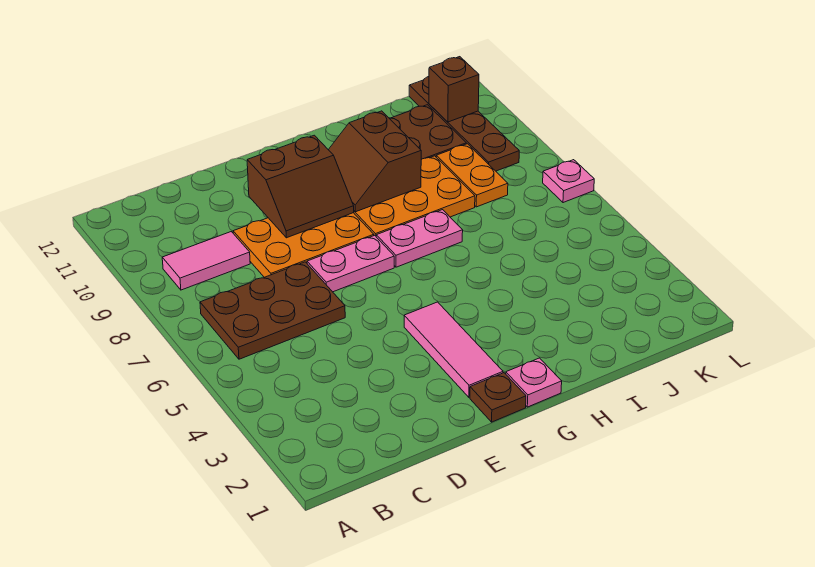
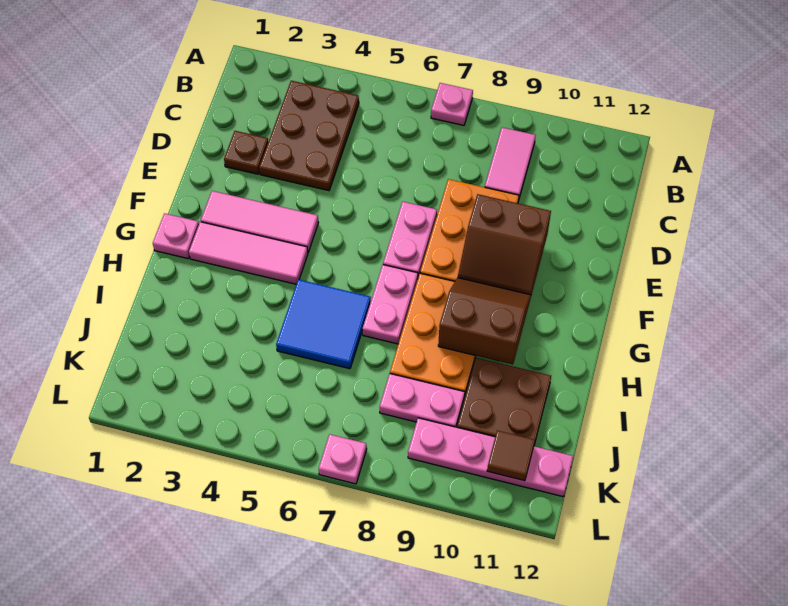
none -> pink plate A7 level 1
brown plate B6:D7 level 1 -> brown plate B3:D4 level 1
brown slope E9:F10 level 2 top 10 -> brown slope E9:F10 level 2 top E
brown plate F1 level 1 -> brown plate D2 level 1
none -> pink tile G2:G4 level 1
none -> blue tile H5:I6 level 1
orange plate J8:J9 level 1 -> pink plate J8:J9 level 1
brown plate K9:K12 level 1 -> pink plate K9:K12 level 1
brown brick K11 level 2 -> brown tile K11 level 2

